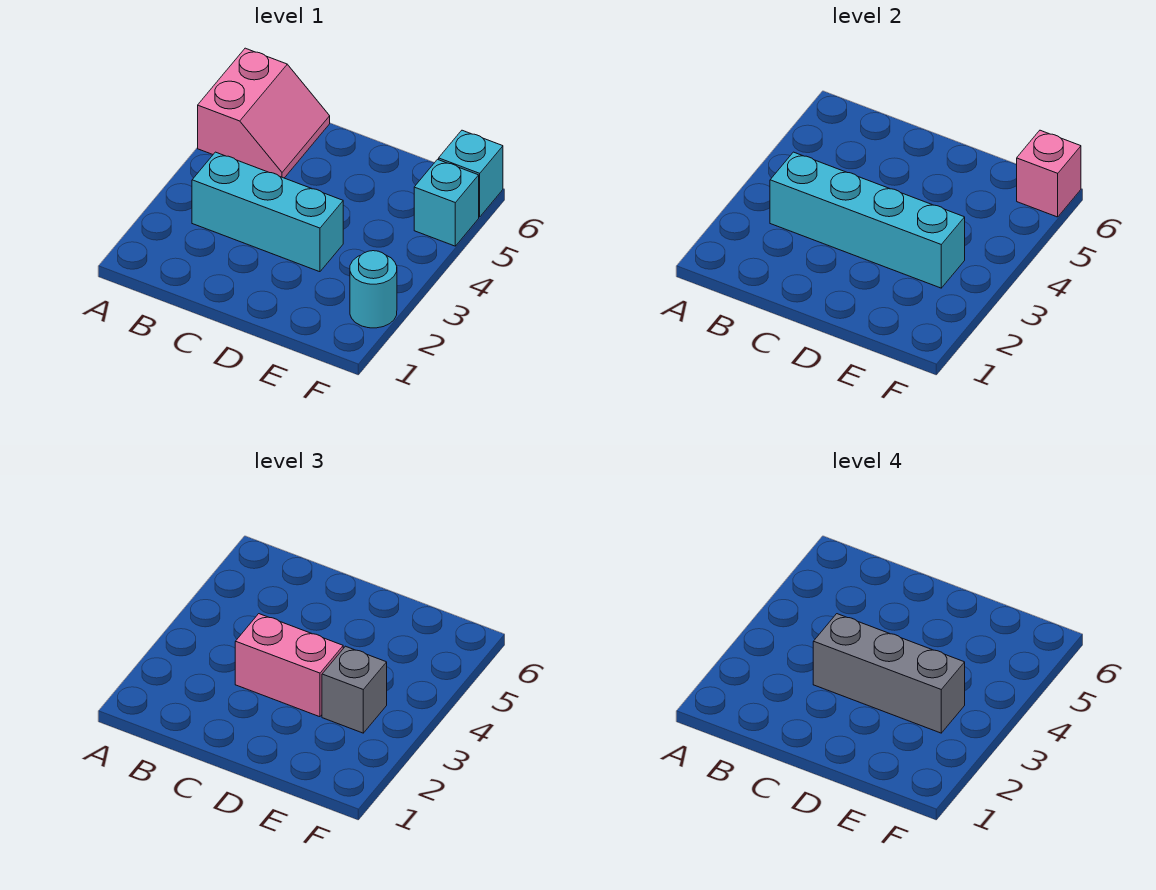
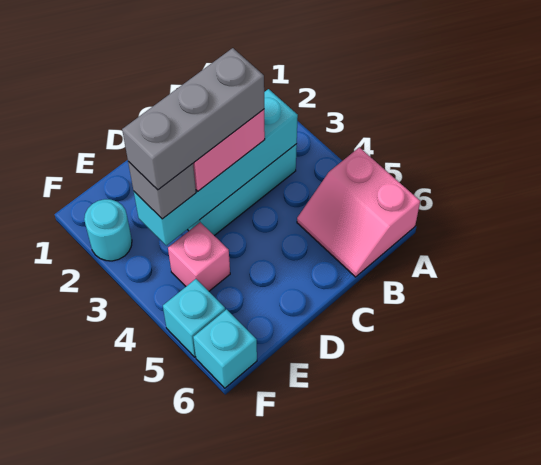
pink brick F6 level 2 -> pink brick E4 level 1

